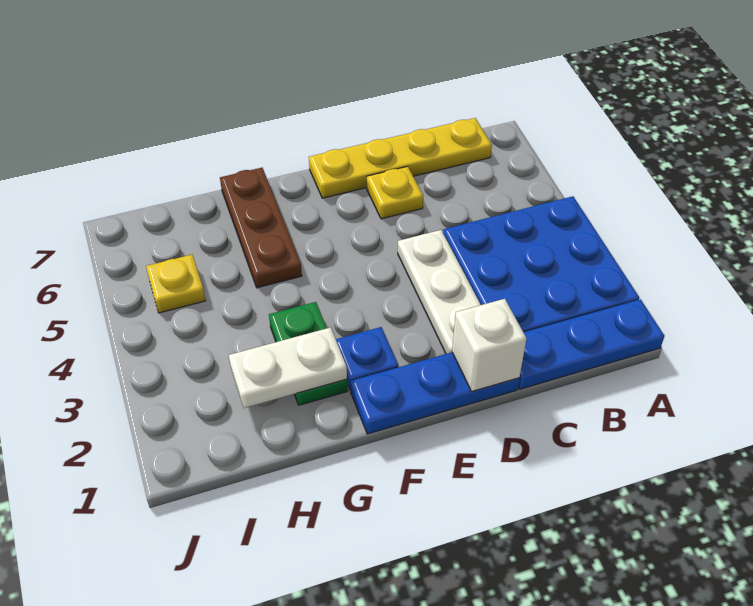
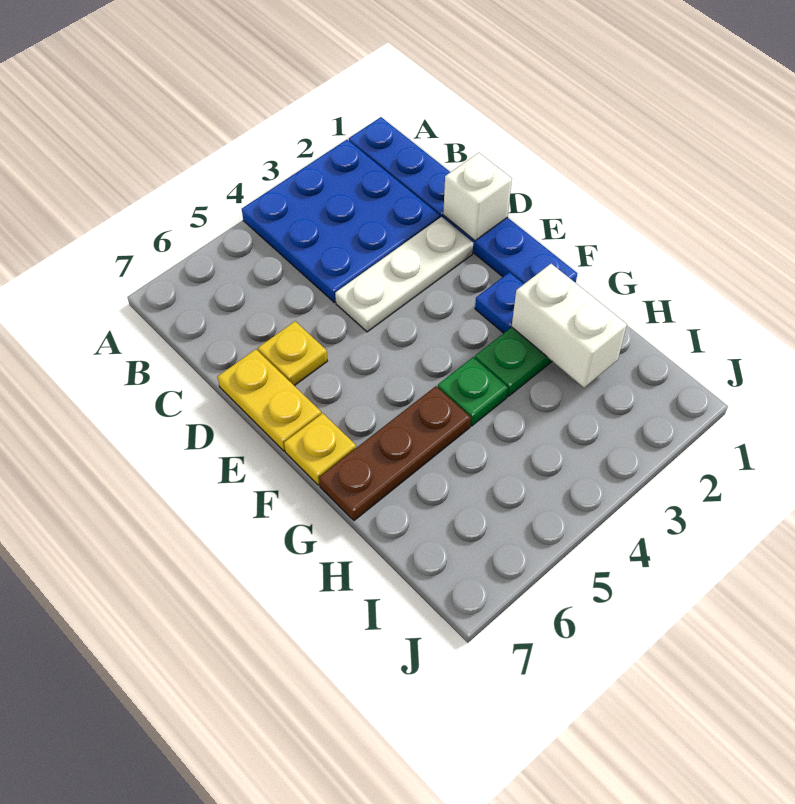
yellow plate B7:E7 level 1 -> yellow plate D7:E7 level 1
white plate G2:H2 level 2 -> white brick G2:H2 level 2
none -> green plate G4 level 1
yellow plate I5 level 1 -> yellow plate F7 level 1

